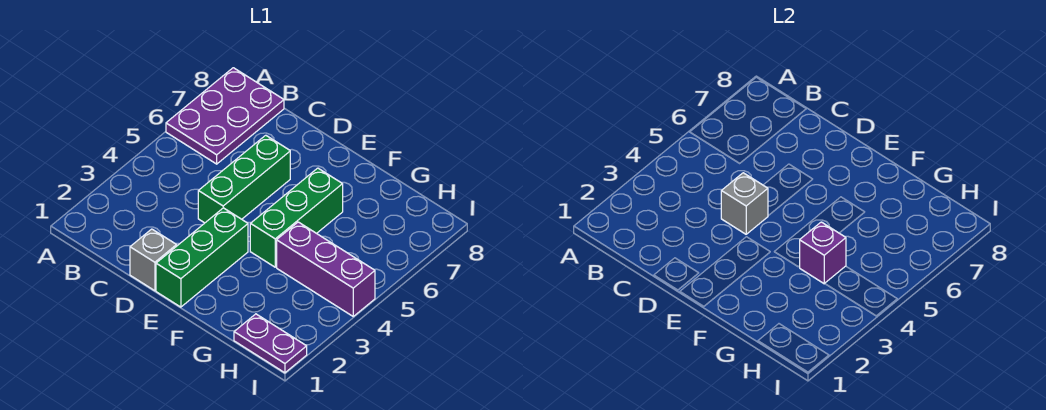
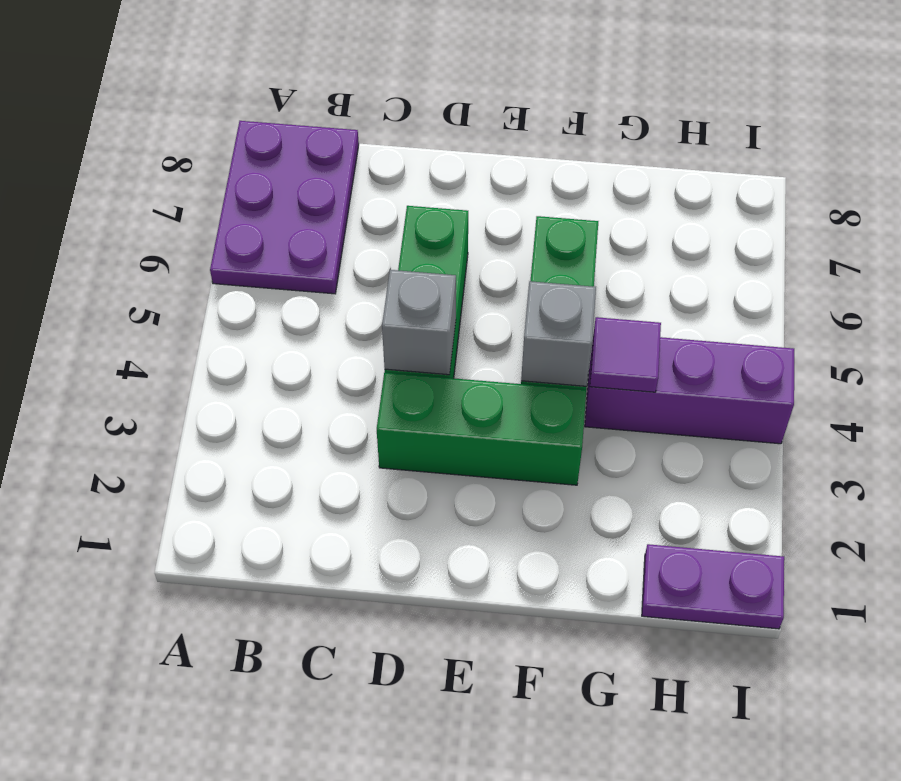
grey brick D1 level 1 -> grey brick F4 level 2
green brick E1:E3 level 1 -> green brick D3:F3 level 1
purple brick G4 level 2 -> purple tile G4 level 2

